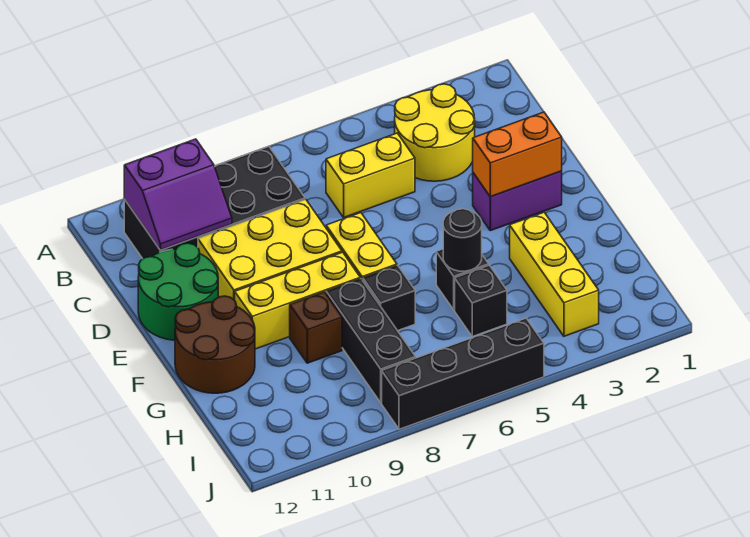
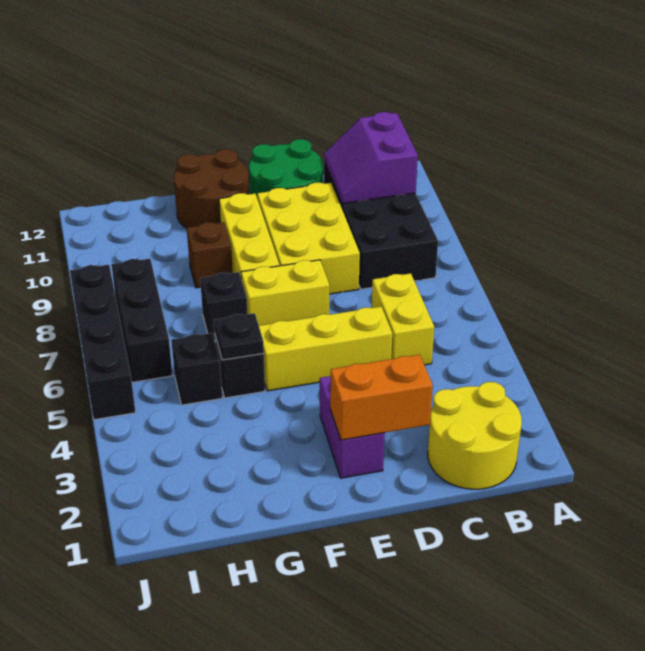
yellow round brick B3:C4 level 1 -> yellow round brick B1:C2 level 1
orange brick E2:E3 level 2 -> orange brick D2:E2 level 2
yellow brick G3:I3 level 1 -> yellow brick D5:F5 level 1
black round brick G5 level 2 -> black plate G5 level 2
black brick G8:I8 level 1 -> black brick I6:I8 level 1

